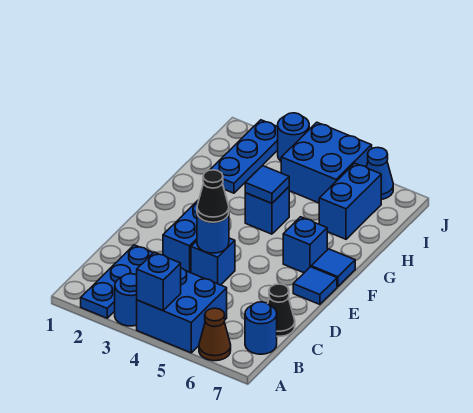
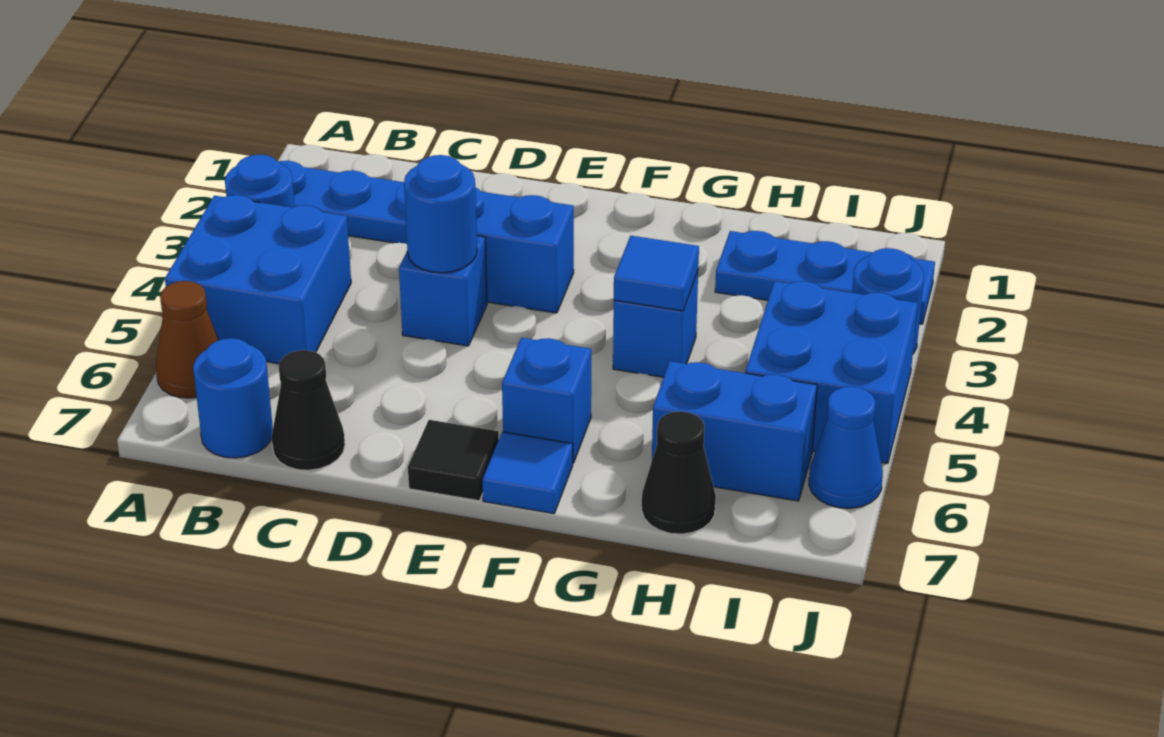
blue brick A4 level 2 -> none
black cone D4 level 3 -> black cone H7 level 1
blue tile E7 level 1 -> black tile E7 level 1

